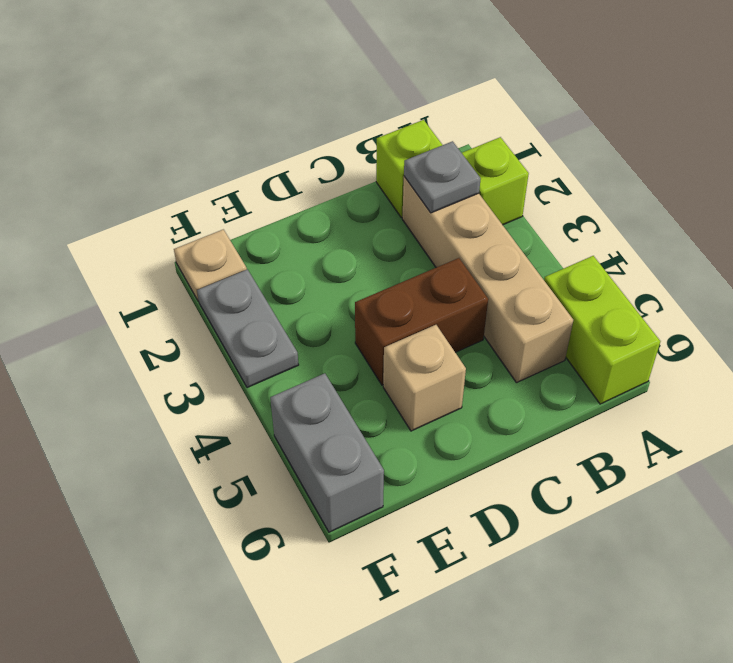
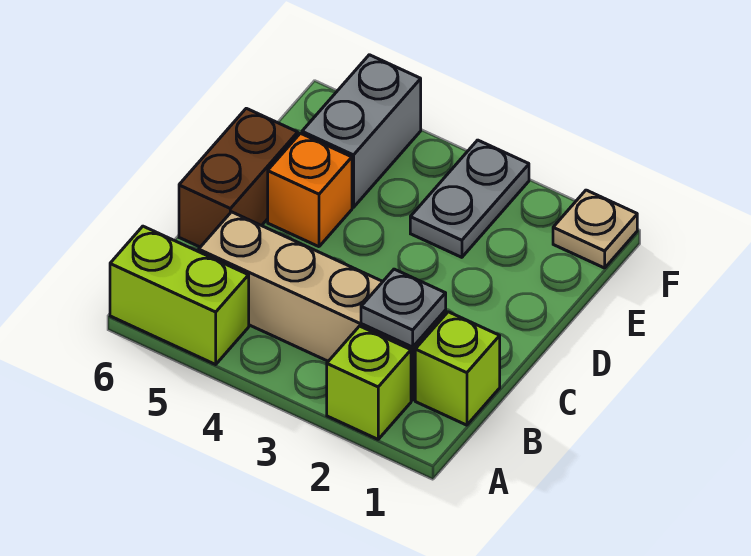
brown brick C4:D4 level 1 -> brown brick C6:D6 level 1
tan brick D5 level 1 -> orange brick D5 level 1
grey plate F2:F3 level 1 -> grey plate E3:F3 level 1
grey brick F5:F6 level 1 -> grey brick E5:F5 level 1

